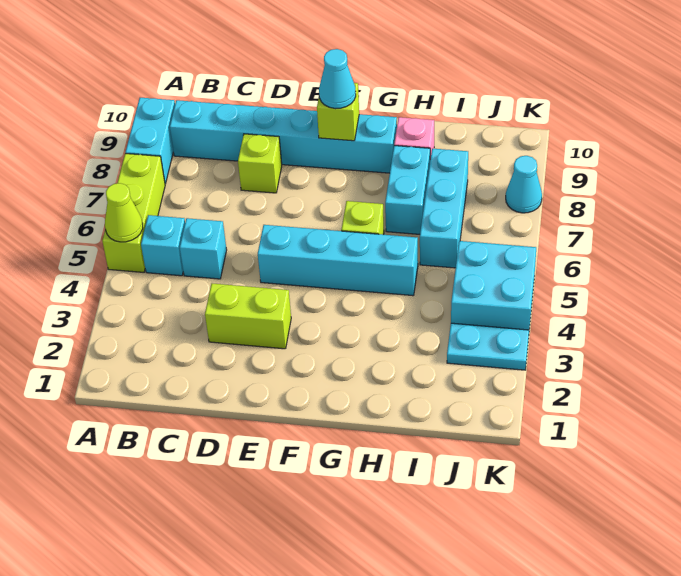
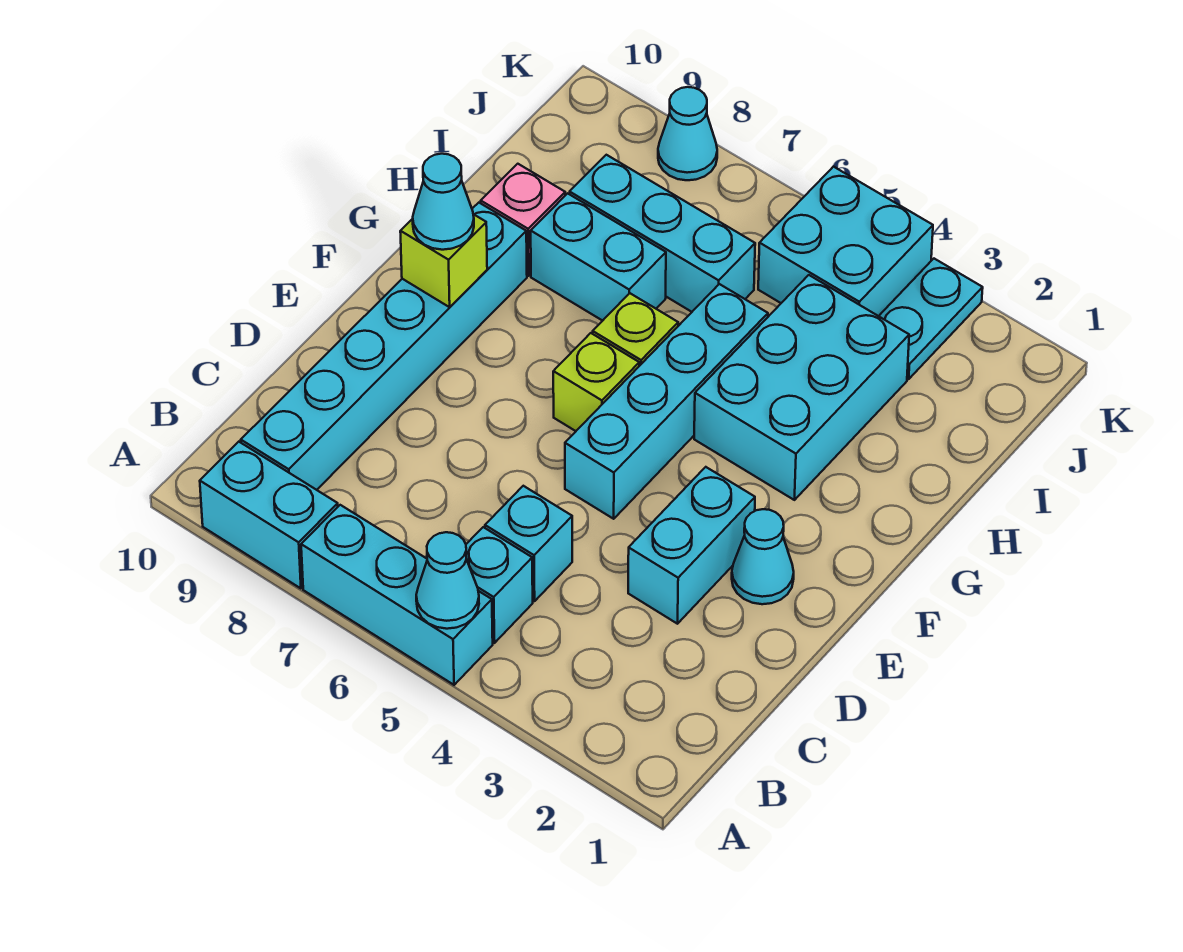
lime brick A5:A7 level 1 -> cyan brick A5:A7 level 1
lime cone A5 level 2 -> cyan cone A5 level 2
lime brick D3:E3 level 1 -> cyan brick D3:E3 level 1
lime brick D8 level 1 -> lime brick F6 level 1
none -> cyan cone E2 level 1
none -> cyan brick G3:I4 level 1

